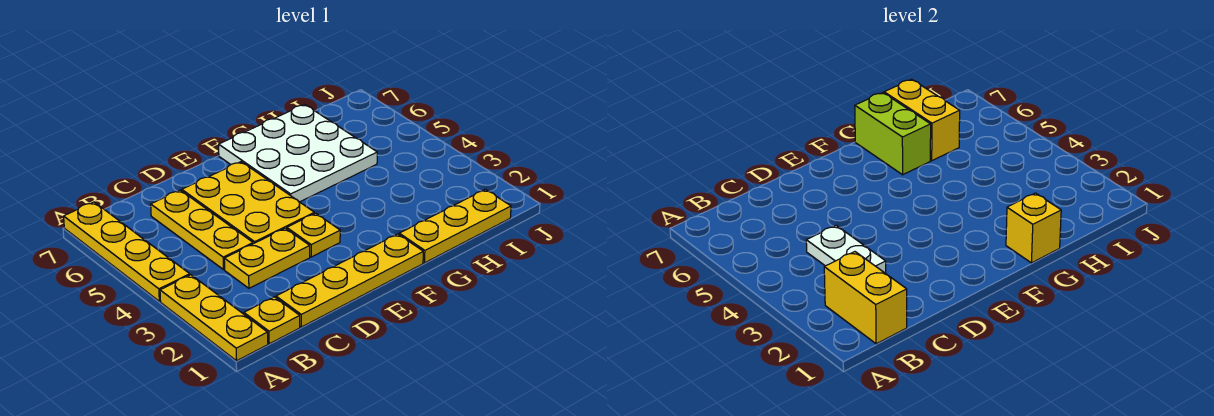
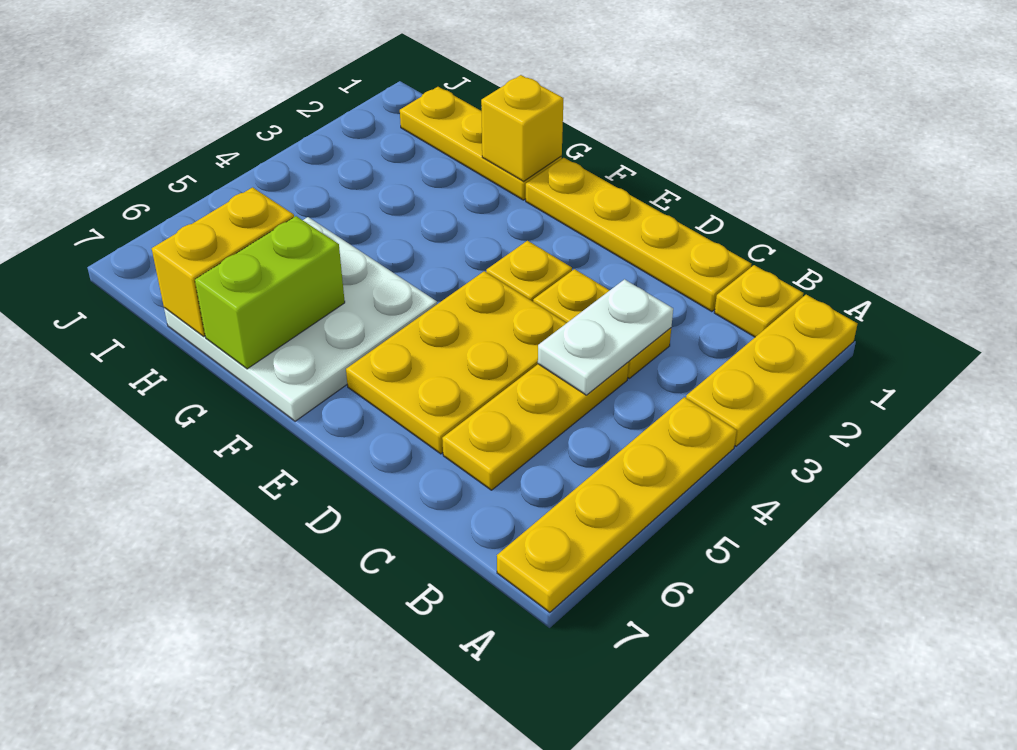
yellow brick B1:B2 level 2 -> none

